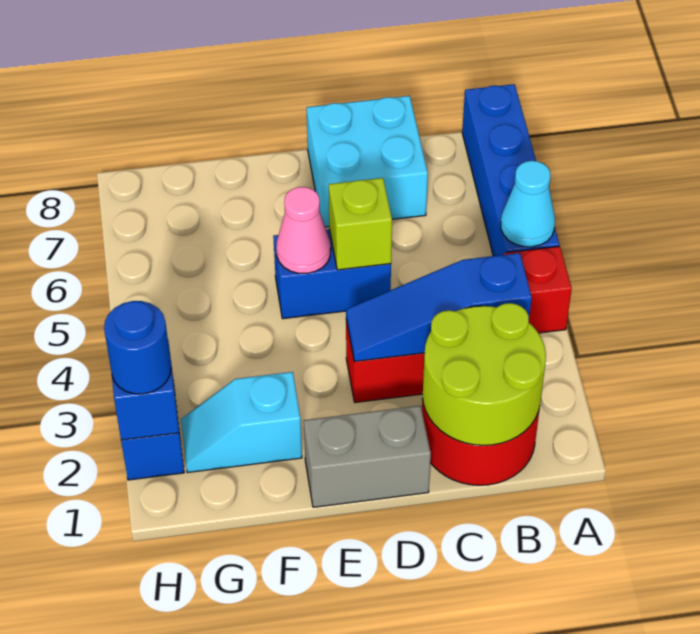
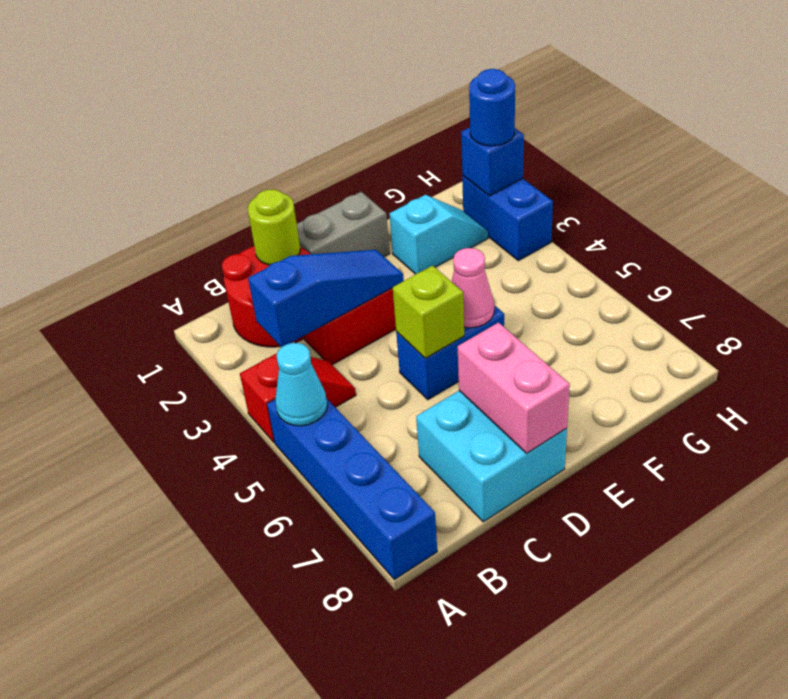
lime round brick B1:C2 level 2 -> lime round brick C1 level 2
none -> pink brick D7:D8 level 2

